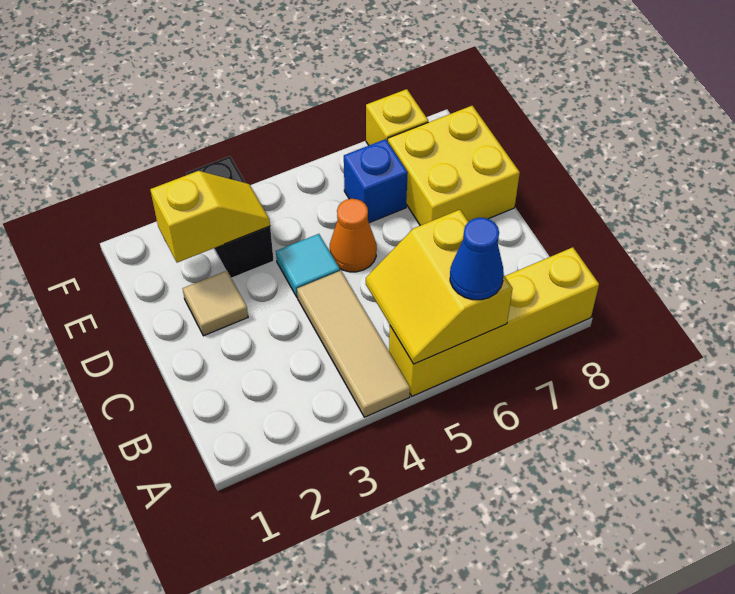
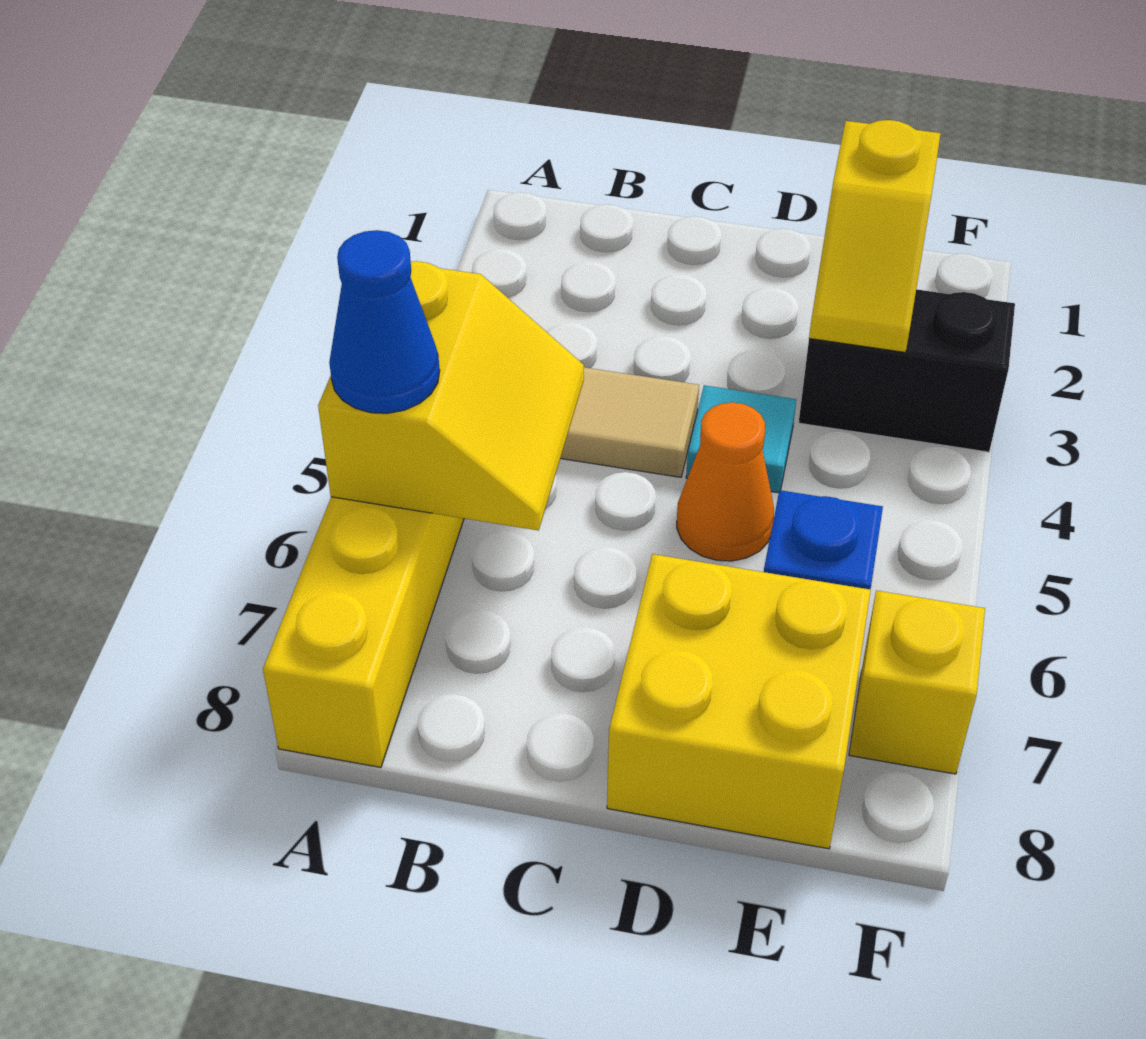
yellow slope A5:B6 level 2 top 6 -> yellow slope A5:B6 level 2 top A
tan tile D2 level 1 -> none

